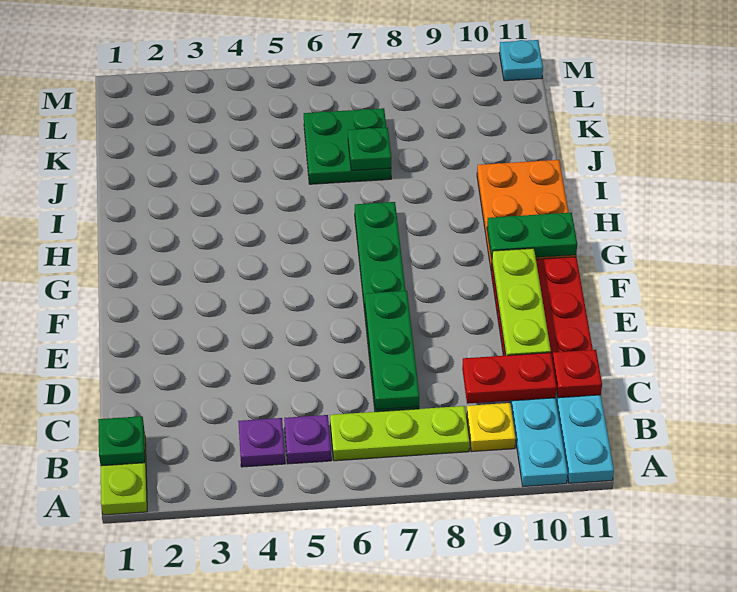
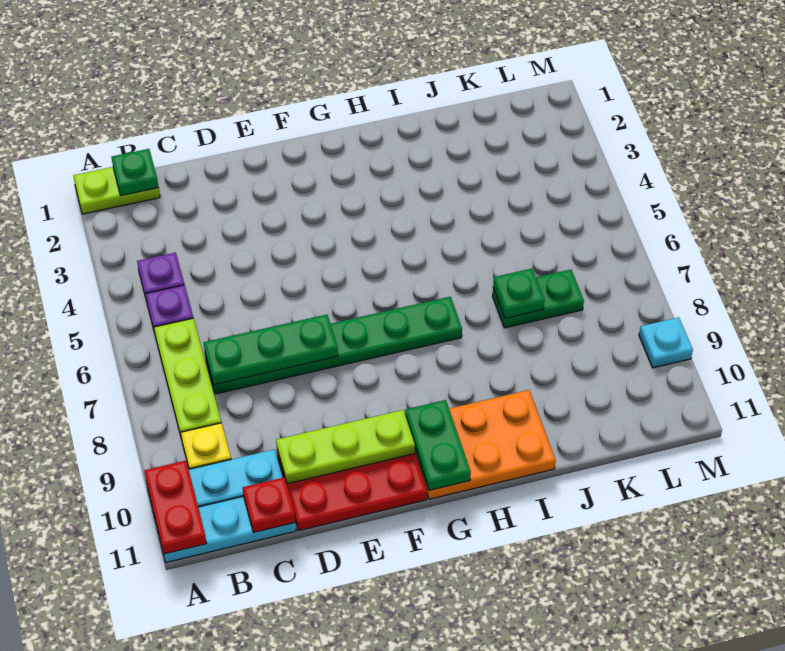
red plate C9:C10 level 2 -> red plate A10:A11 level 2
green plate J6:K7 level 1 -> green plate J7:K7 level 1
cyan plate M11 level 1 -> cyan plate M9 level 1

